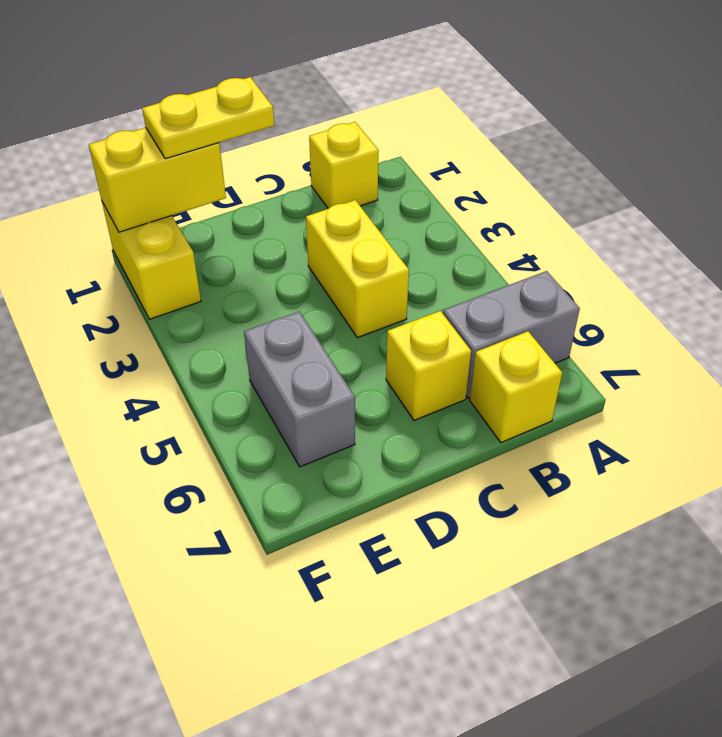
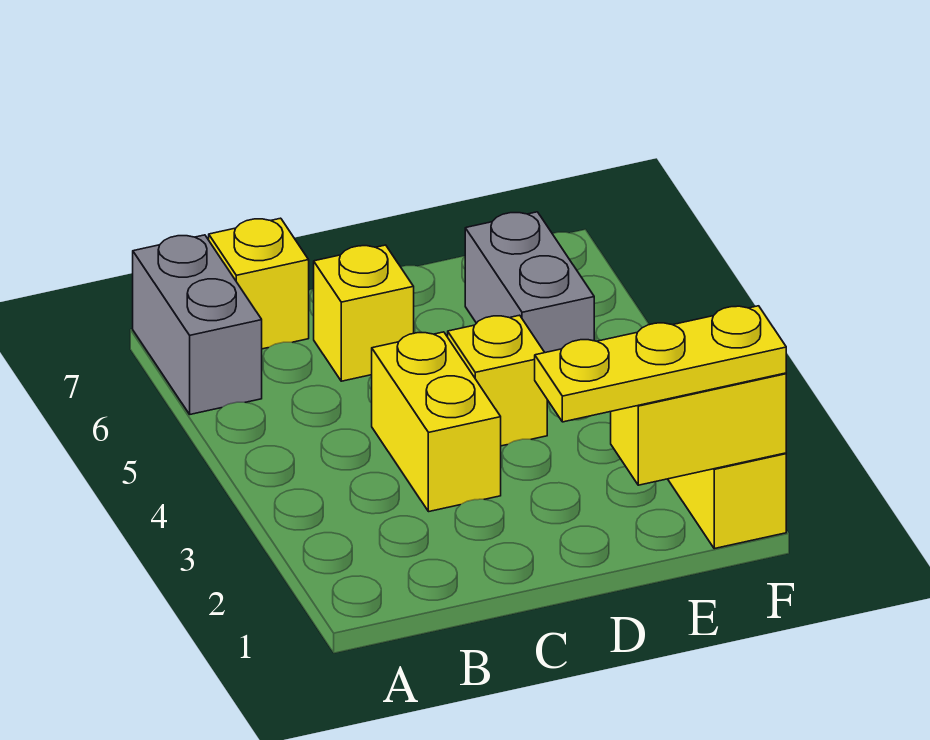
grey brick A6:B6 level 1 -> grey brick A6:A7 level 1
yellow brick B1 level 1 -> yellow brick D4 level 1
yellow plate D1:E1 level 3 -> yellow plate D1:F1 level 3

